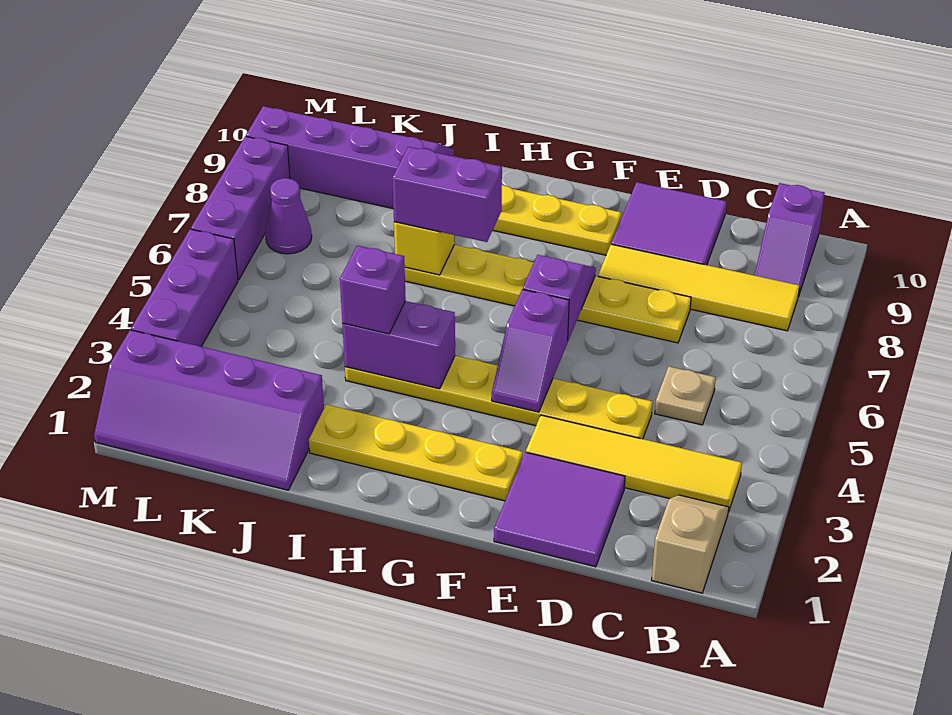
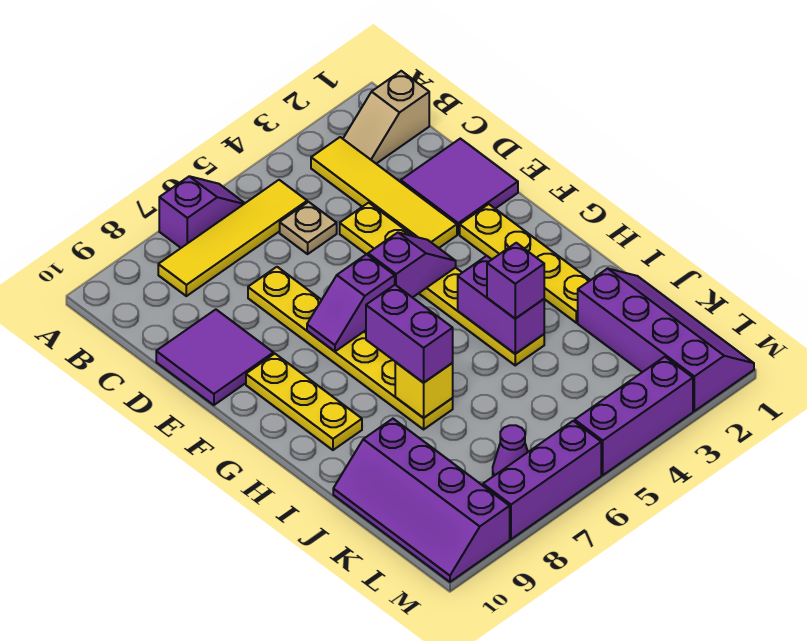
yellow tile B8:E8 level 1 -> yellow tile B5:B8 level 1
purple slope B9:B10 level 1 top 10 -> purple slope A6:A7 level 1 top 7

